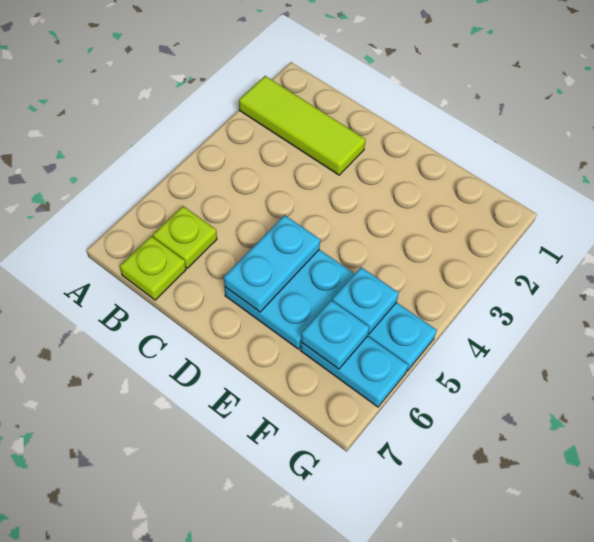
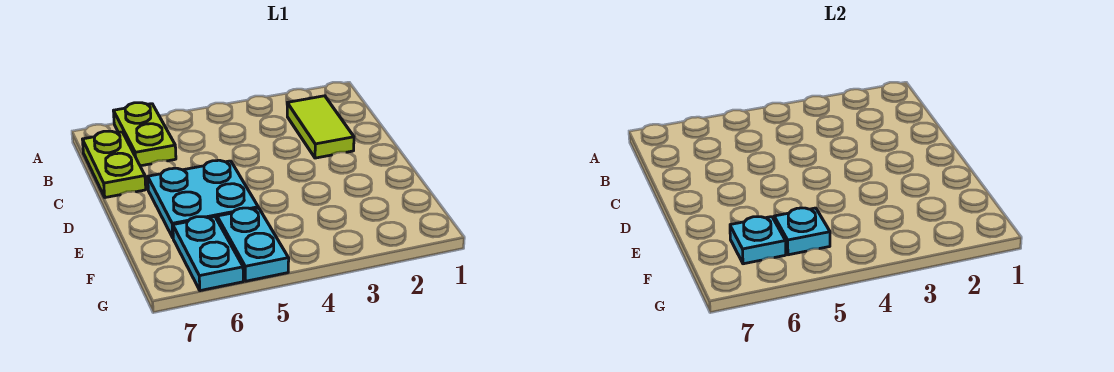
lime tile A2:C2 level 1 -> lime tile B2:C2 level 1
lime plate B6 level 1 -> lime plate A6:B6 level 1
lime plate B7 level 1 -> lime plate B7:C7 level 1
cyan plate D5:D6 level 2 -> none

